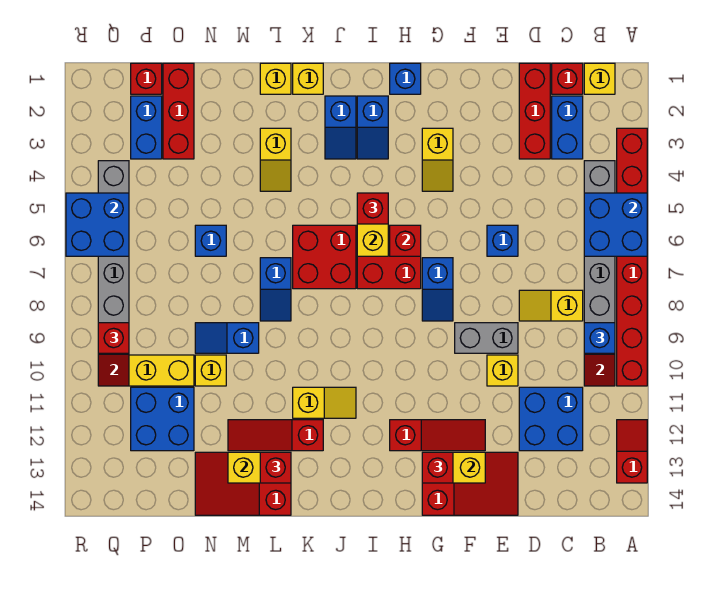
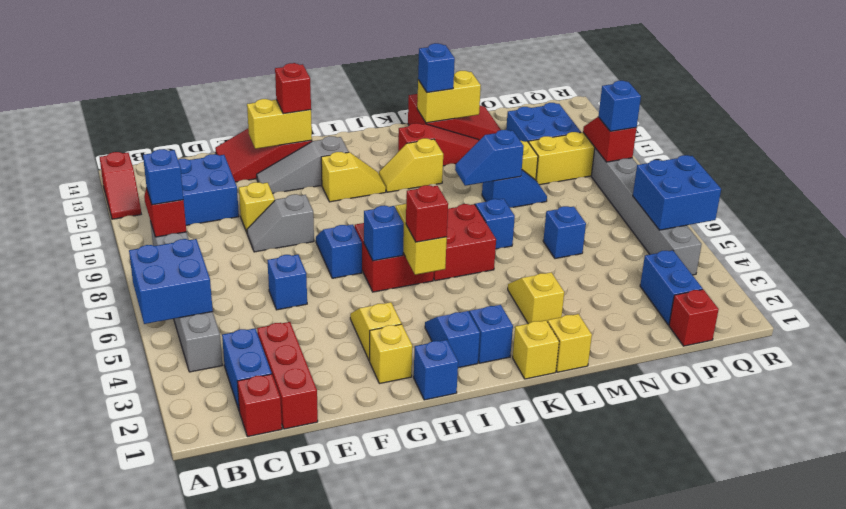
red brick A3:A10 level 1 -> none
yellow brick B1 level 1 -> yellow brick G2 level 1
yellow slope C8:D8 level 1 top C -> yellow slope H11:I11 level 1 top H
grey brick E9:F9 level 1 -> grey slope E9:F9 level 1 top F
red slope F12:H12 level 1 top H -> grey slope F12:H12 level 1 top H
red brick H6 level 2 -> blue brick H6 level 2
none -> blue slope L9:M9 level 2 top M
red brick L13 level 3 -> blue brick L13 level 3
red brick O1:O3 level 1 -> none
red brick Q9 level 3 -> blue brick Q9 level 3

